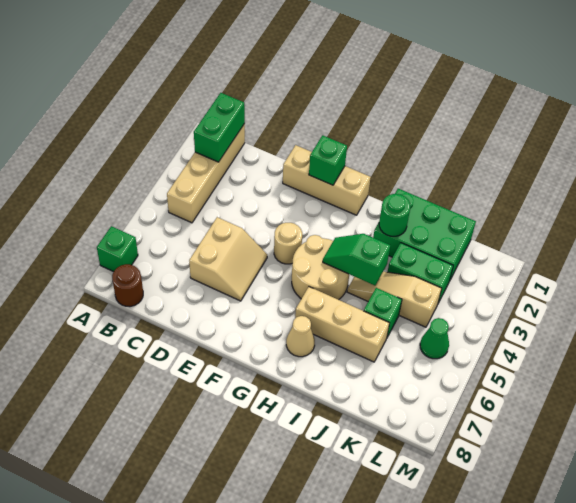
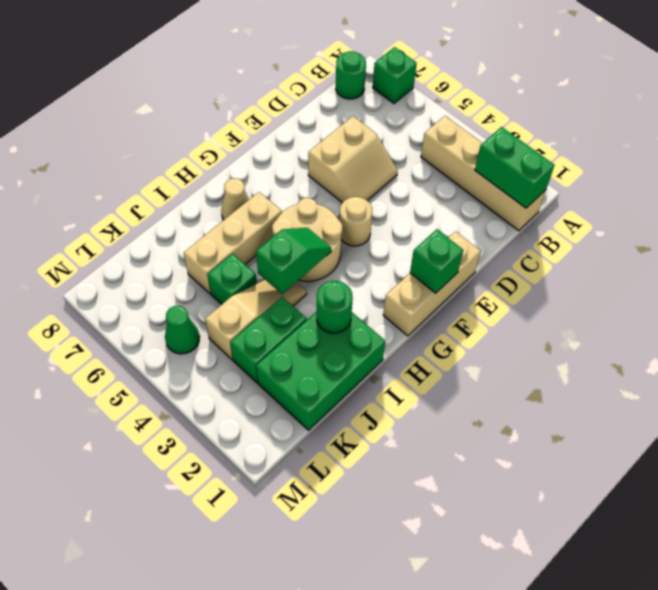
brown round brick B8 level 1 -> green round brick B8 level 1
tan slope D5:E6 level 1 top D -> tan slope D5:E6 level 1 top 6

